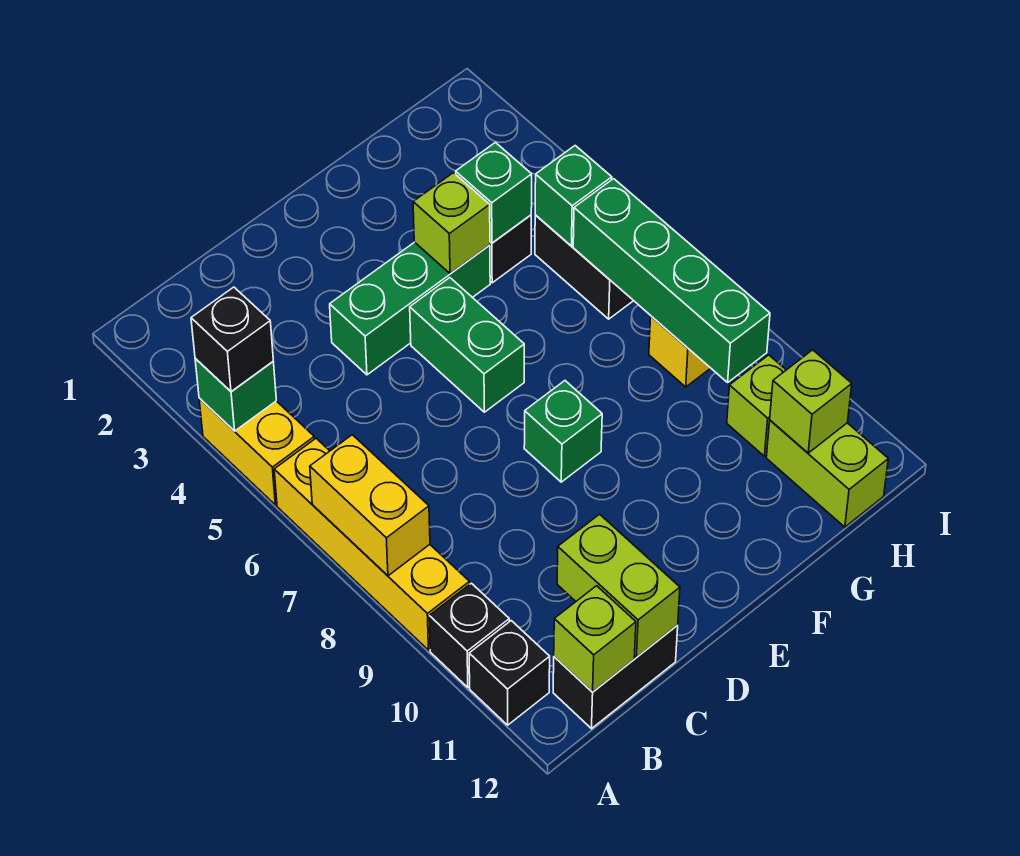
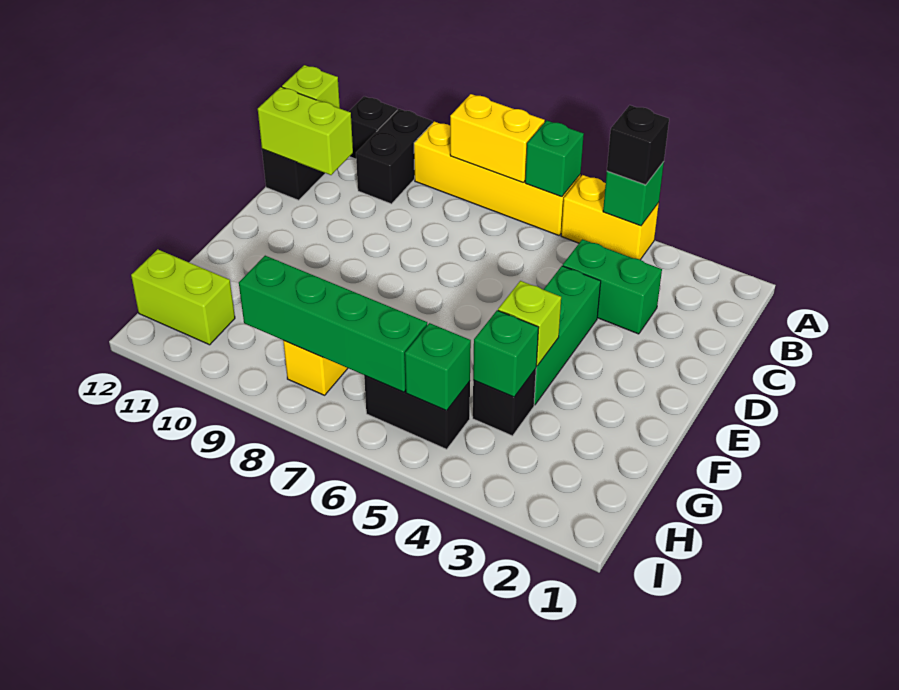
black brick A10 level 1 -> black brick A10:B10 level 1
green brick E5:E6 level 1 -> green brick C3:C4 level 1
green brick E8 level 1 -> green brick A6 level 2
lime brick H10 level 1 -> none
lime brick H11 level 2 -> none

